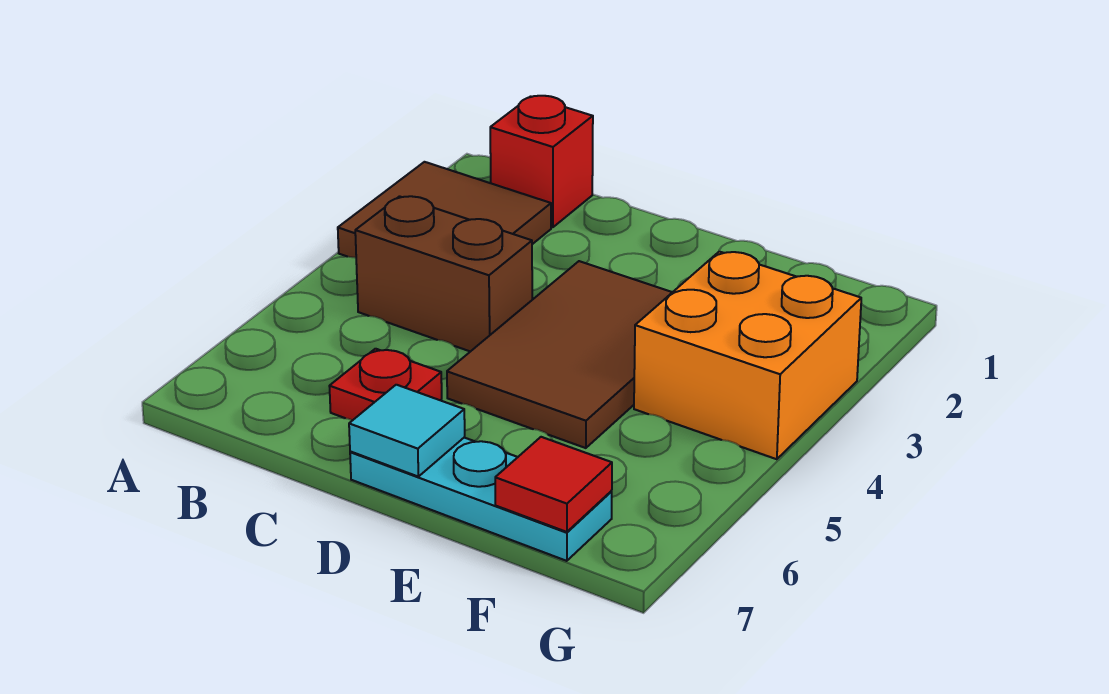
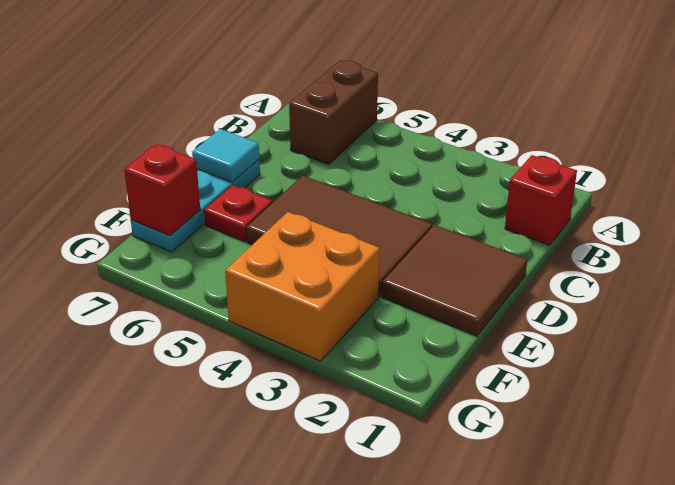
brown tile A2:B3 level 1 -> brown tile D1:E2 level 1
brown brick B4:C4 level 1 -> brown brick A6:B6 level 1
red plate C6 level 1 -> red plate E6 level 1
red tile F7 level 2 -> red brick F7 level 2

